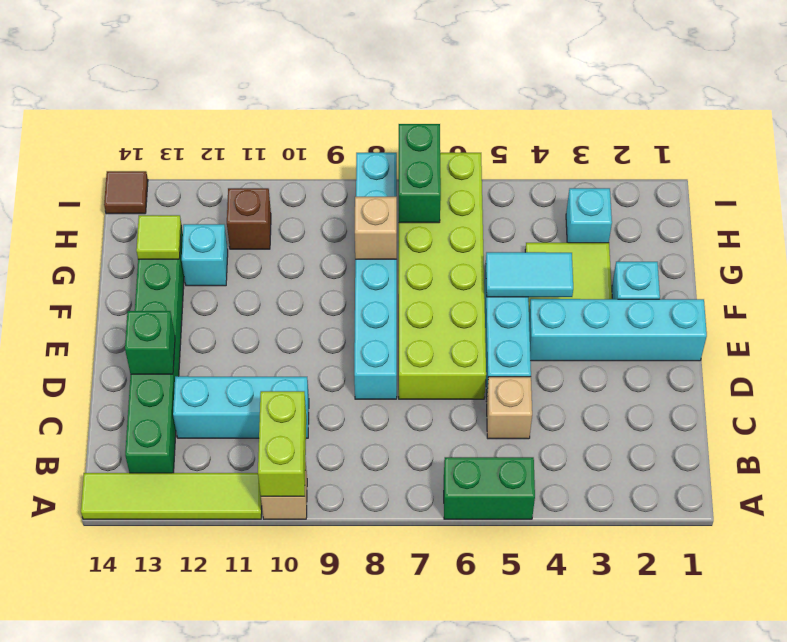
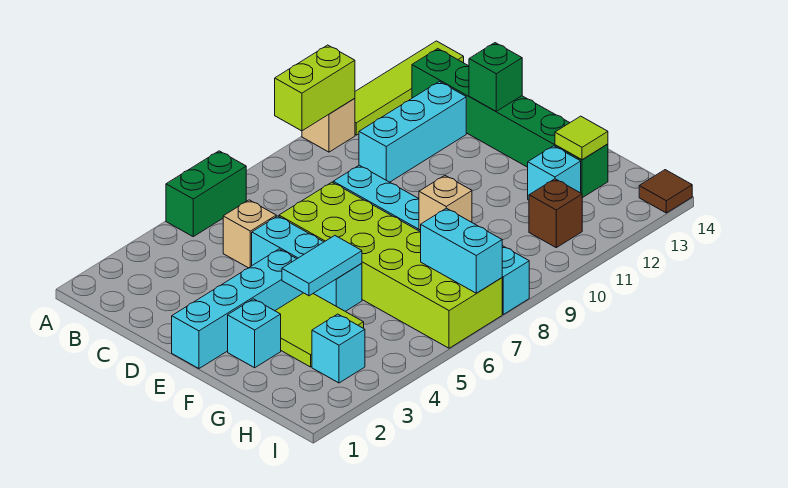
lime brick A10:B10 level 2 -> lime brick A9:A10 level 2
green brick H7:I7 level 2 -> cyan brick H7:I7 level 2

